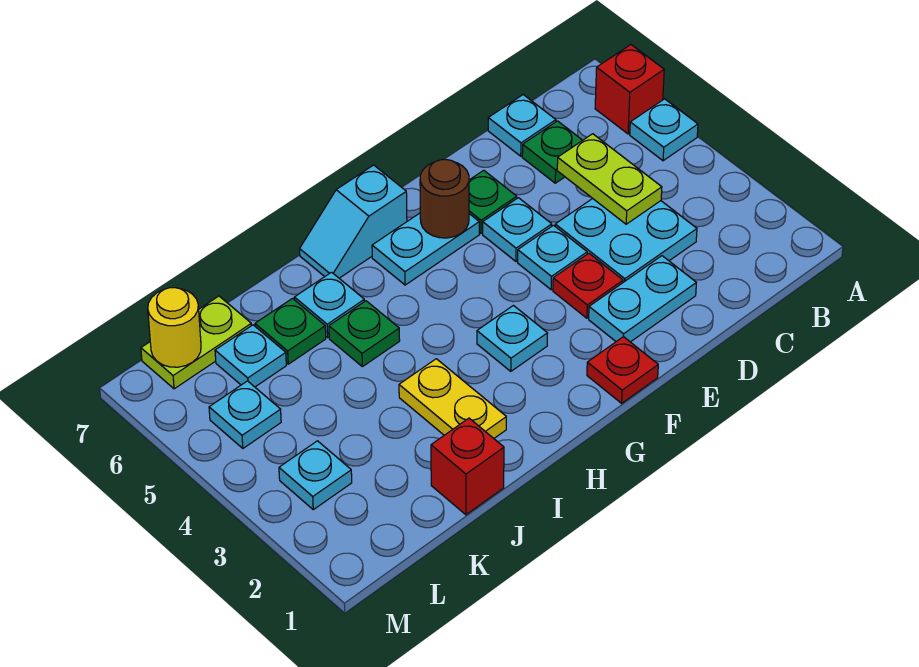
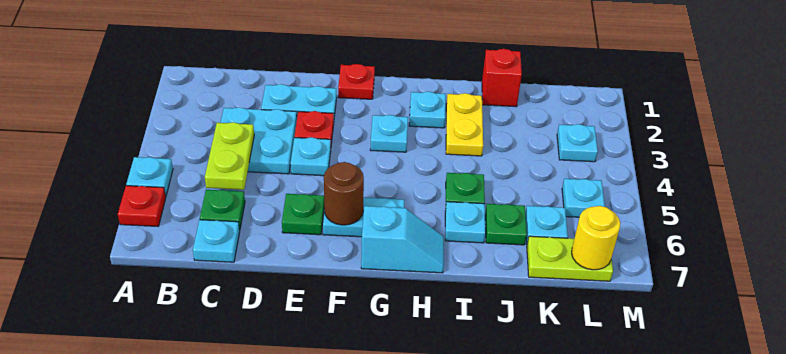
red brick A6 level 1 -> red plate A6 level 1
cyan plate E5 level 1 -> cyan plate H2 level 1

